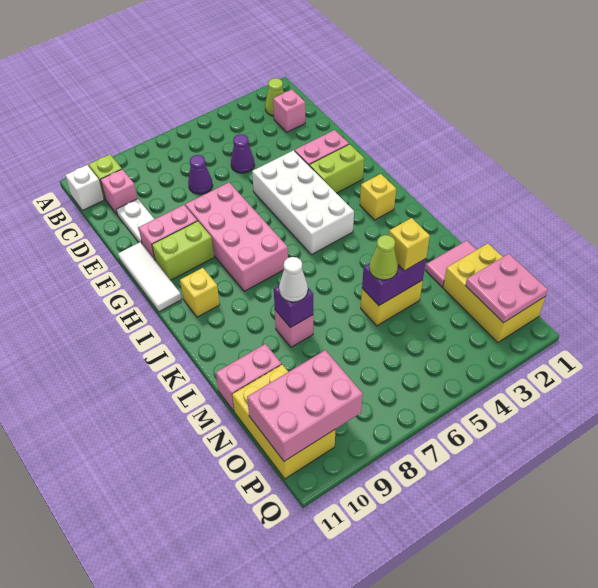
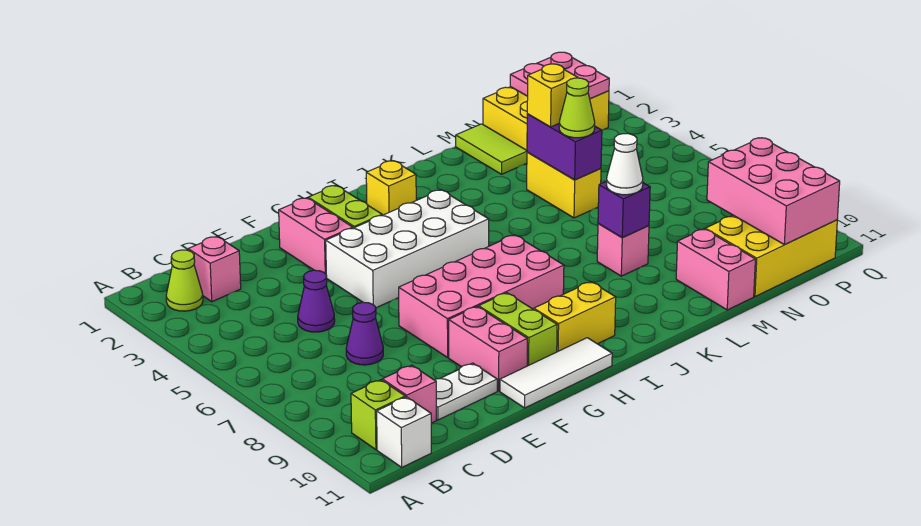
yellow brick I10 level 1 -> yellow brick H10:I10 level 1
pink tile M1:M2 level 1 -> lime tile M1:M2 level 1

